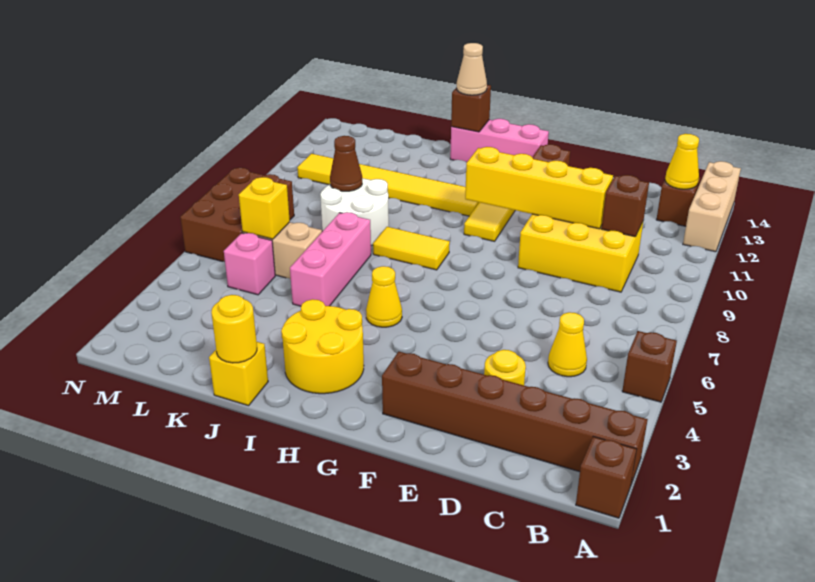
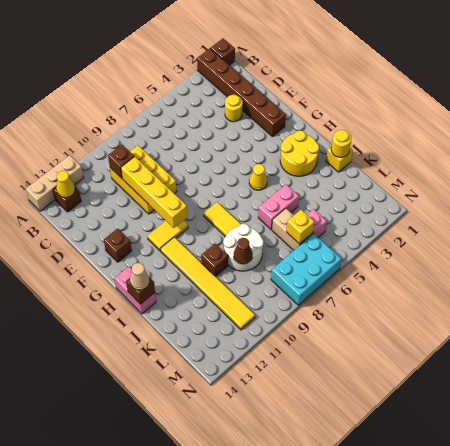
brown brick A5 level 1 -> brown brick J10 level 1
yellow cone C5 level 1 -> none
pink brick G14:I14 level 1 -> pink brick H14:I14 level 1
pink brick J5:J7 level 1 -> pink brick J5:J6 level 1
brown brick M6:N8 level 1 -> cyan brick M6:N8 level 1

